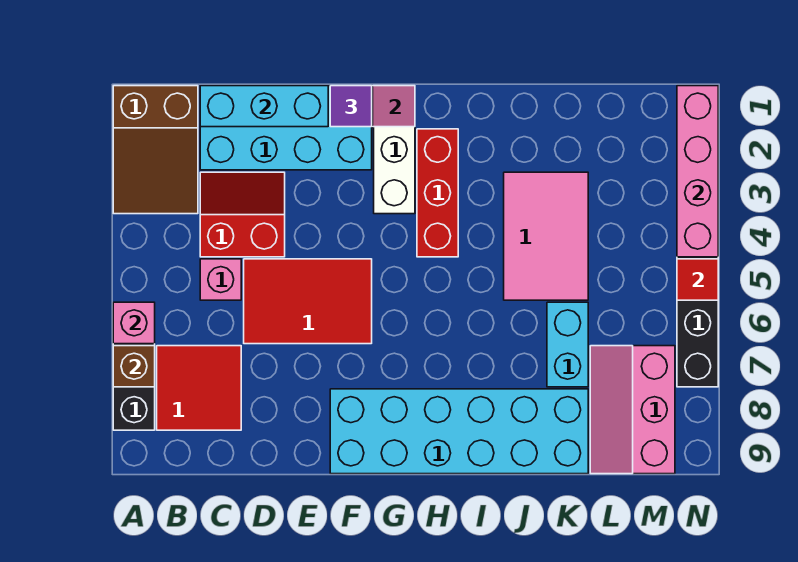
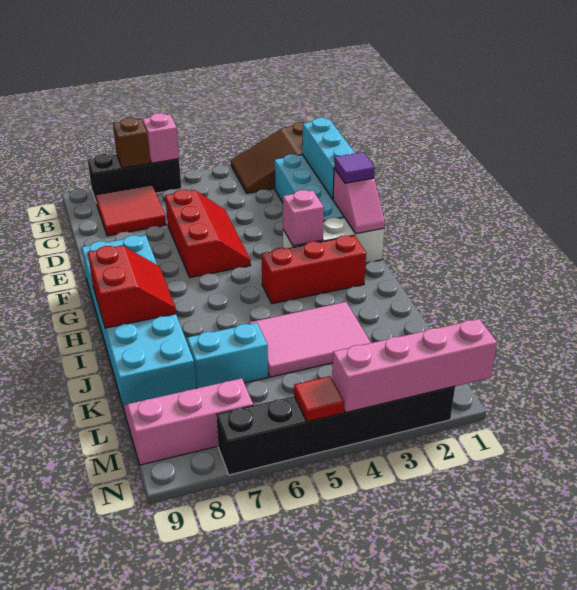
red slope C3:D4 level 1 top 4 -> red slope H8:I9 level 2 top 9
pink brick C5 level 1 -> pink brick G3 level 2
red tile D5:F6 level 1 -> red slope D5:F6 level 1 top 6

